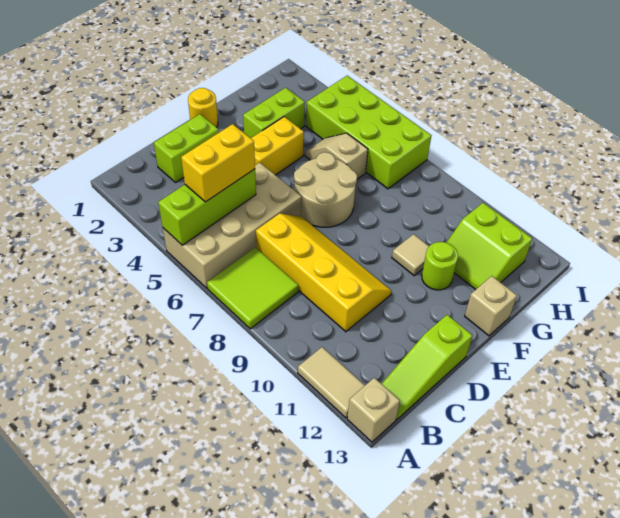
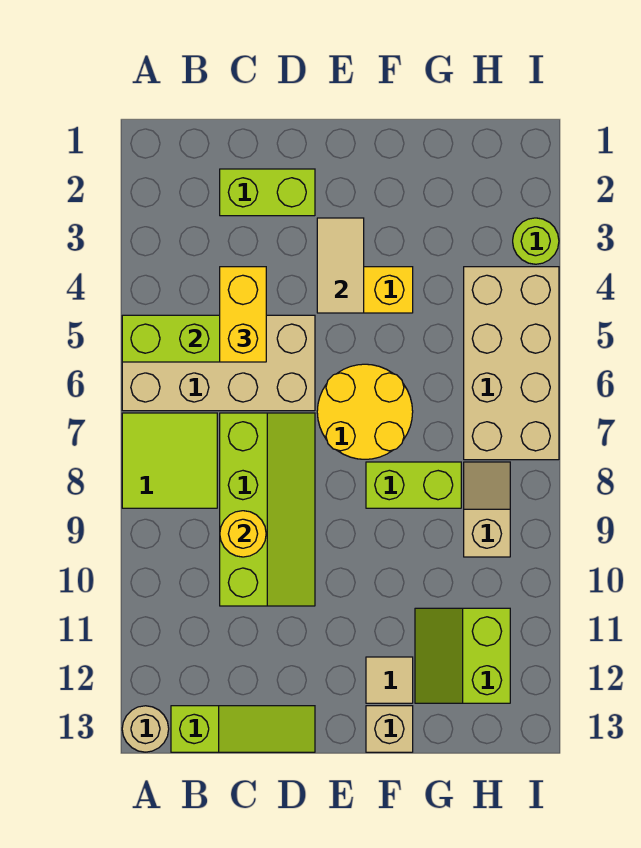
tan tile A11:A12 level 1 -> tan tile E3:E4 level 2
tan brick A13 level 1 -> tan round brick A13 level 1
yellow brick B5:C5 level 3 -> yellow brick C4:C5 level 3
lime slope B13:D13 level 1 top D -> lime slope B13:D13 level 1 top B
yellow slope C7:D10 level 1 top C -> lime slope C7:D10 level 1 top C
yellow round brick E1 level 1 -> yellow round brick C9 level 2
tan round brick E6:F7 level 1 -> yellow round brick E6:F7 level 1
lime brick F3:G3 level 1 -> lime brick F8:G8 level 1
tan tile F10 level 1 -> tan tile F12 level 1
lime round brick F11 level 1 -> lime round brick I3 level 1
tan slope G5:G6 level 1 top 6 -> tan slope H8:H9 level 1 top 9
lime brick H4:I7 level 1 -> tan brick H4:I7 level 1

